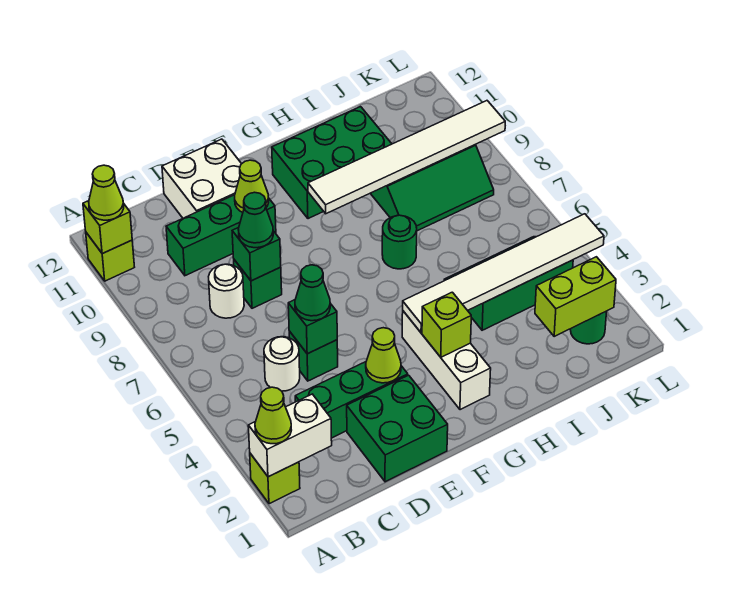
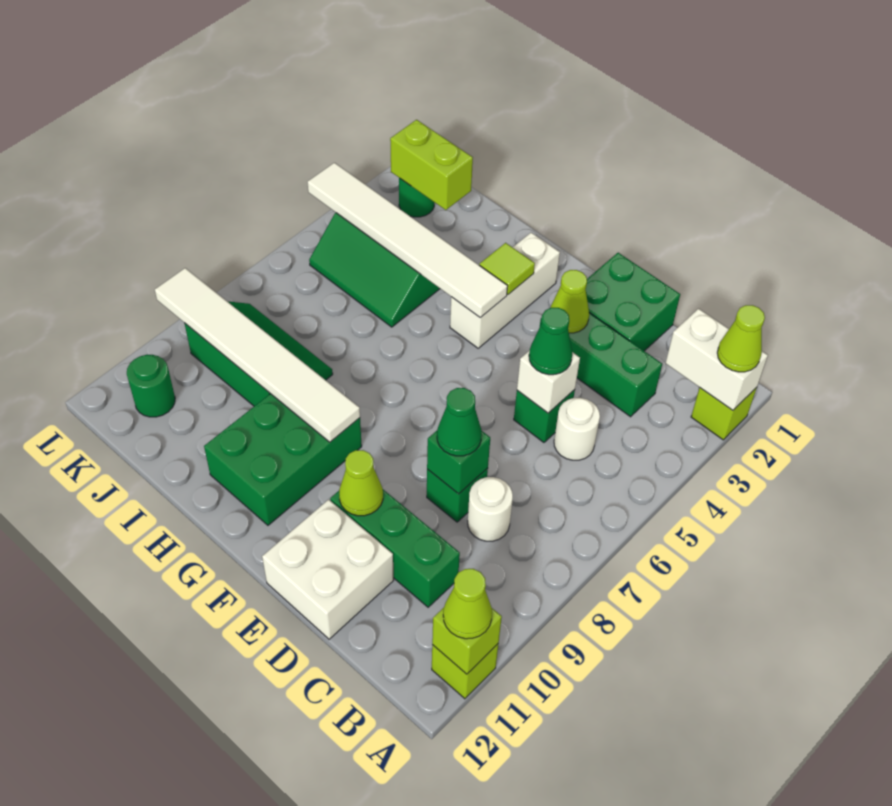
green brick D5 level 2 -> white brick D5 level 2
lime brick G3 level 2 -> lime tile G3 level 2
green brick G10:I11 level 1 -> green brick G9:H11 level 1
green round brick H7 level 1 -> green round brick K11 level 1

